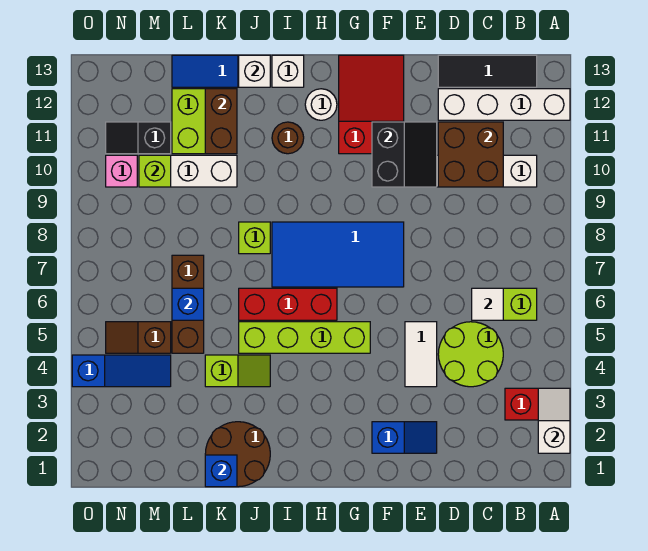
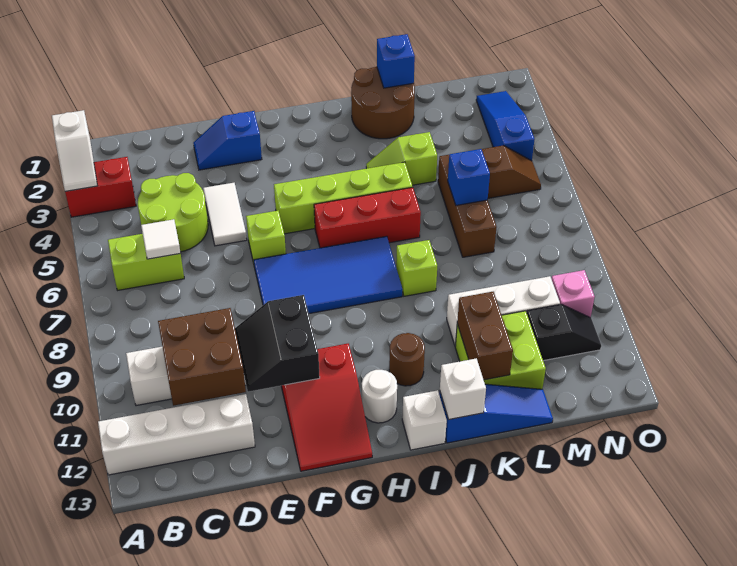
black tile B13:D13 level 1 -> none
blue slope M4:O4 level 1 top O -> blue slope N2:N4 level 1 top 4
lime brick M10 level 2 -> lime brick F6 level 1

